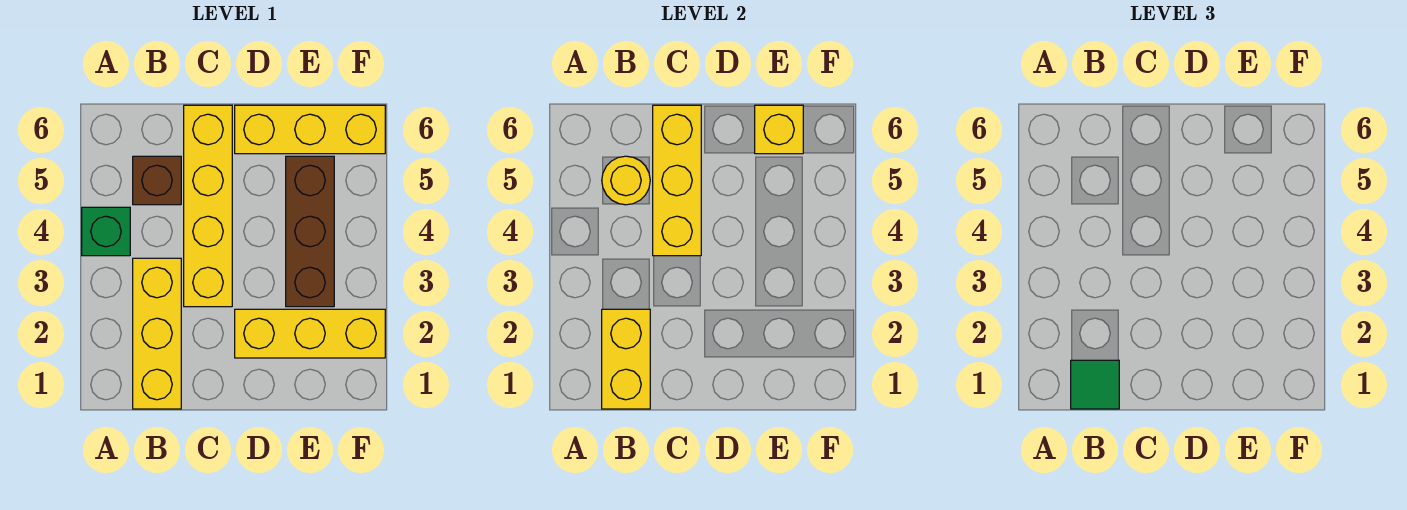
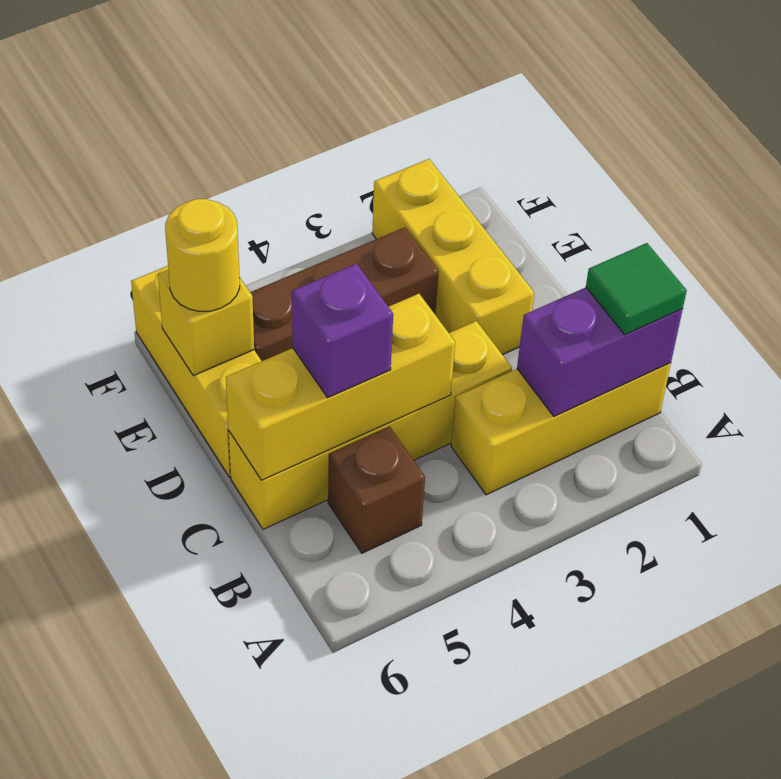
green brick A4 level 1 -> none
yellow brick B1:B2 level 2 -> purple brick B1:B2 level 2
yellow round brick B5 level 2 -> yellow round brick E6 level 3
none -> purple brick C5 level 3

